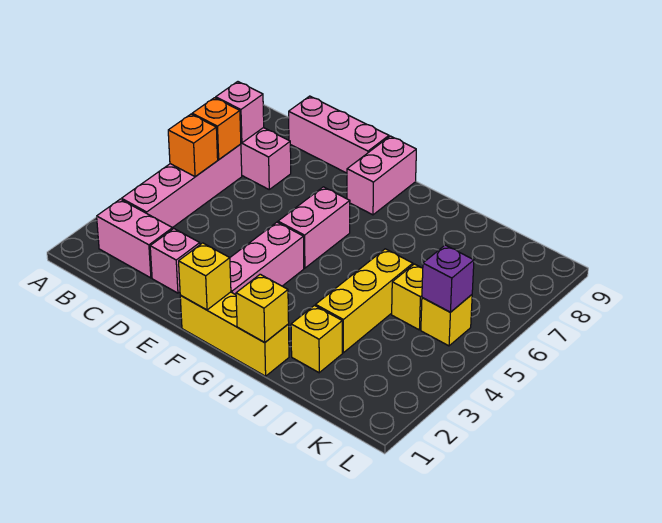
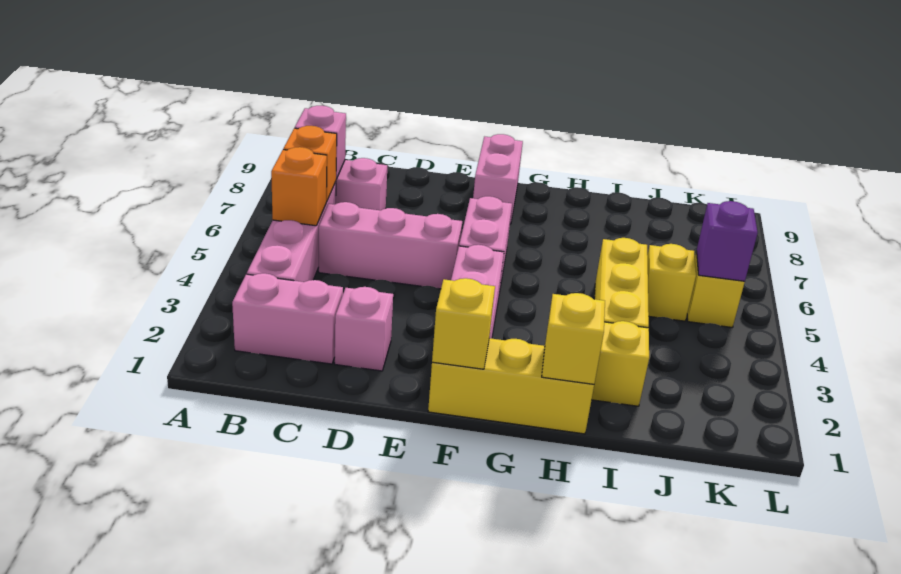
pink brick C9:E9 level 1 -> pink brick C5:E5 level 1

